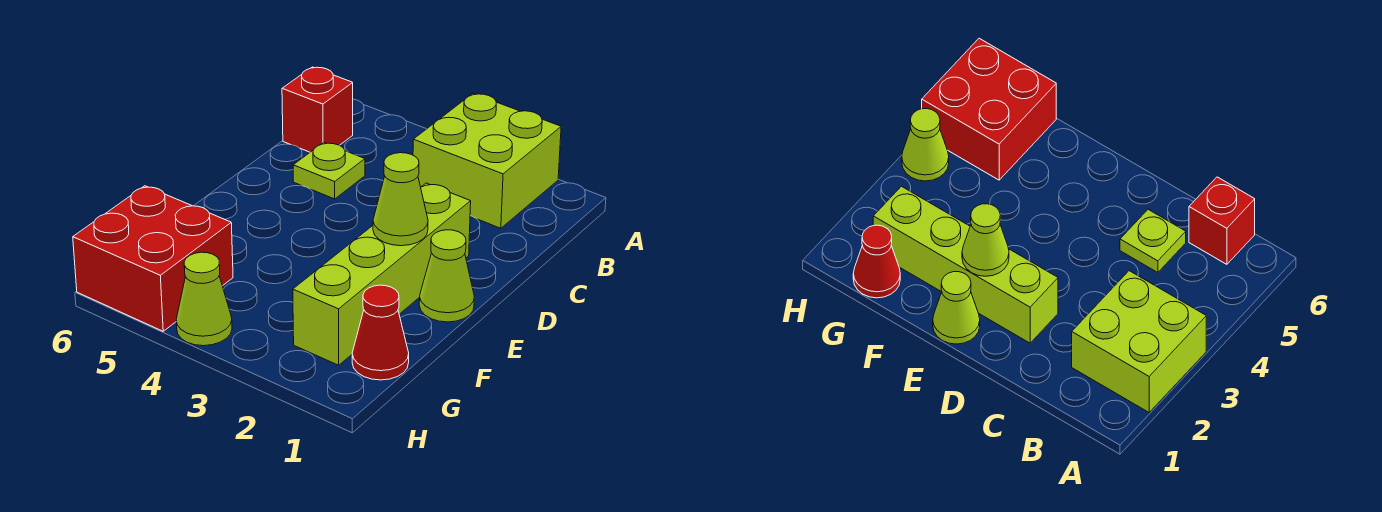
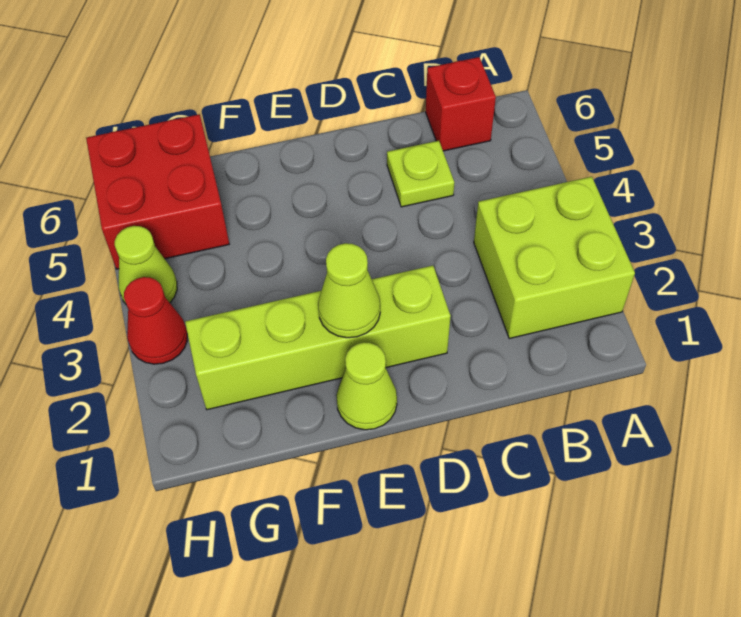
red cone G1 level 1 -> red cone H3 level 1

